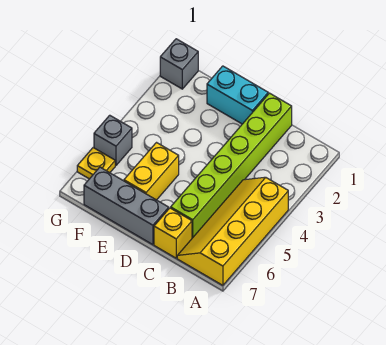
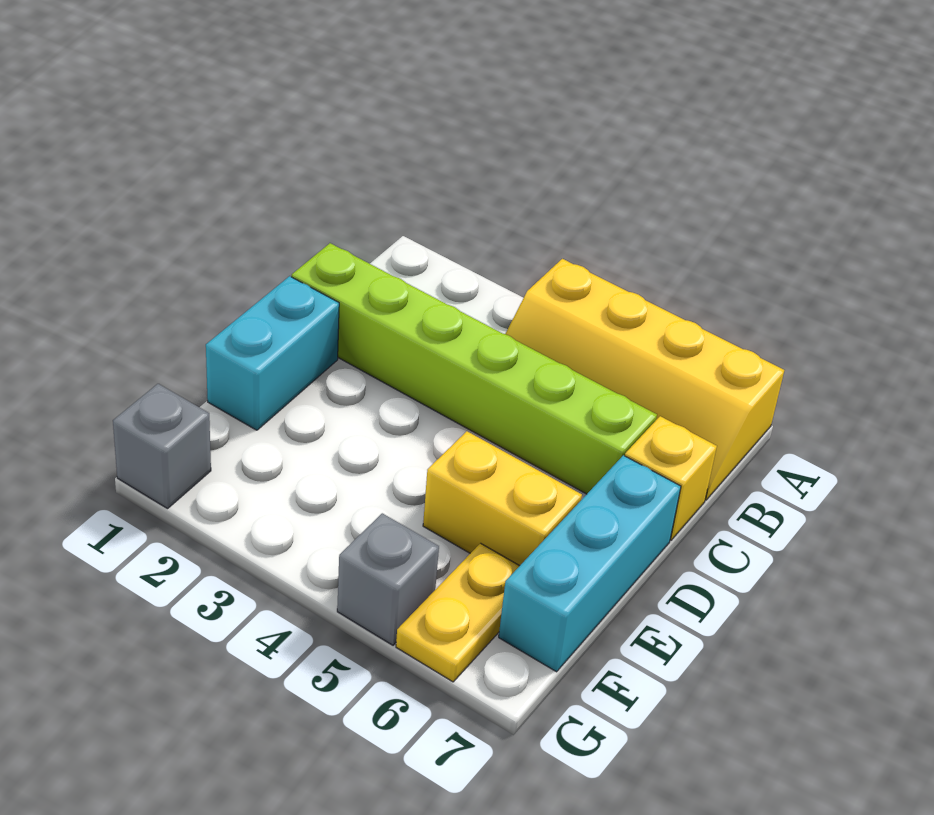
grey brick D7:F7 level 1 -> cyan brick D7:F7 level 1
yellow plate G6 level 1 -> yellow plate F6:G6 level 1

